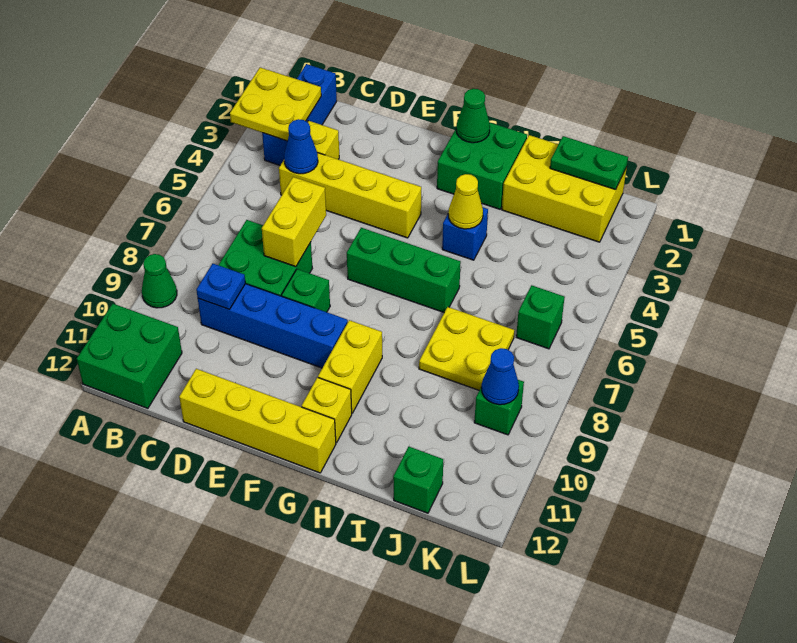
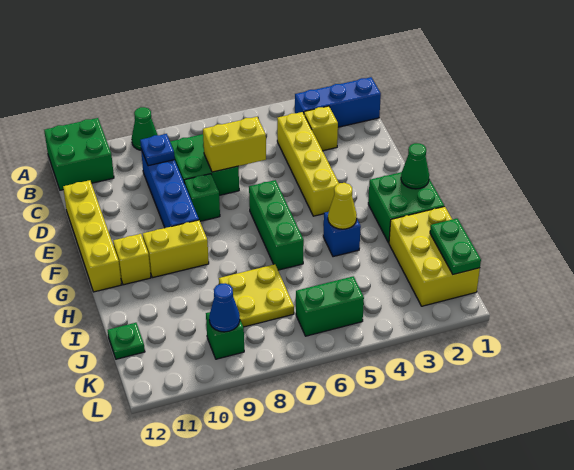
yellow plate A2:B3 level 2 -> none
blue cone C4 level 2 -> none
green brick J12 level 1 -> green plate J12 level 1
green brick K6 level 1 -> green brick K5:K6 level 1

